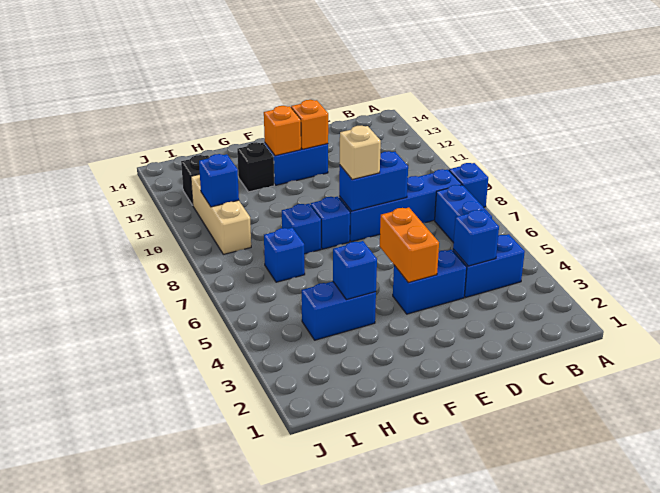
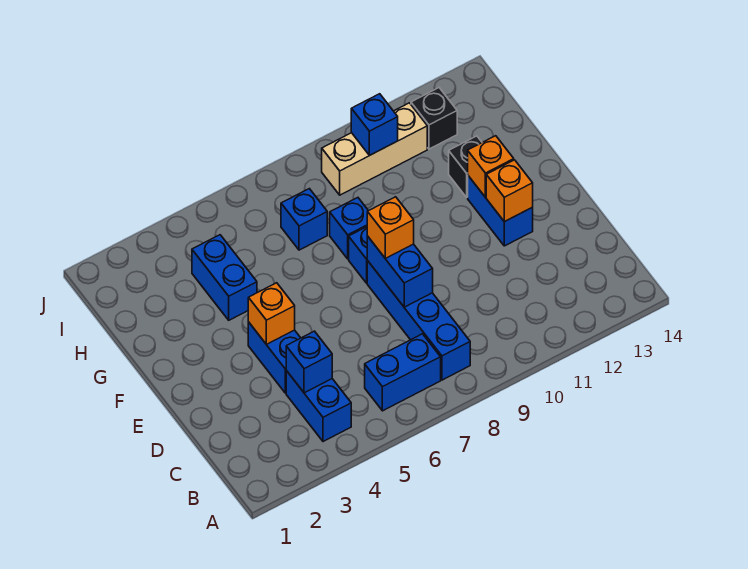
blue brick A8 level 1 -> none
orange brick E4:E5 level 2 -> orange brick E4 level 2
tan brick E8 level 3 -> orange brick E8 level 3
blue brick G4 level 2 -> none

